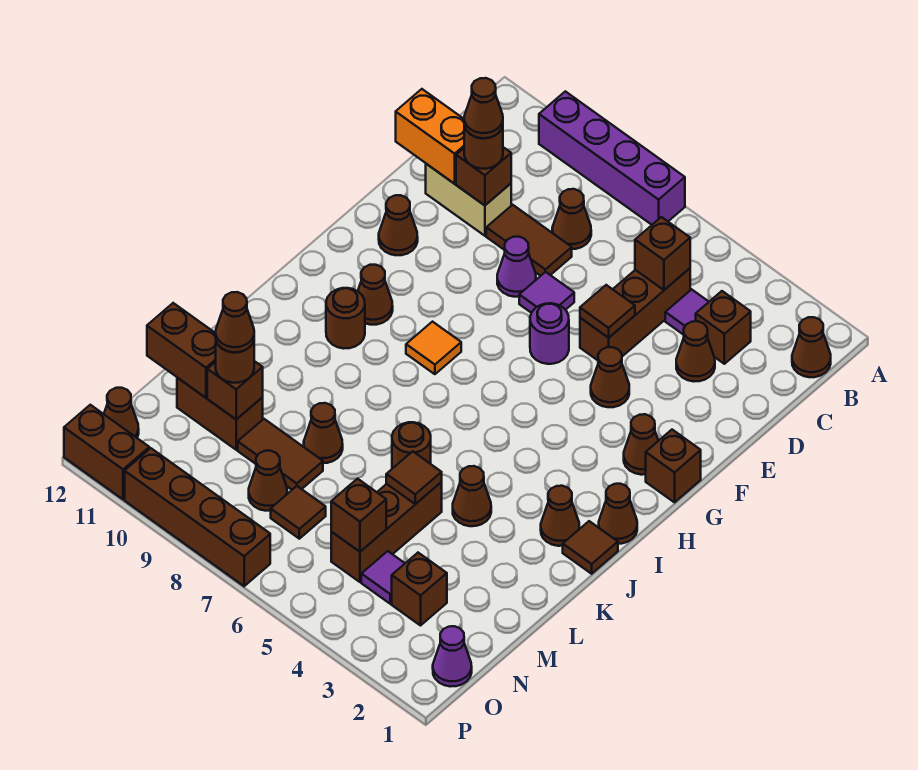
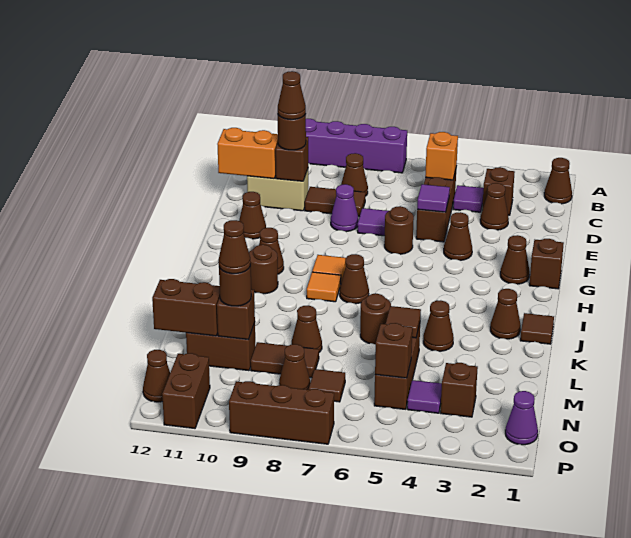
brown brick C5 level 2 -> orange brick C5 level 2
brown tile E5 level 2 -> purple tile E5 level 2
purple round brick F6 level 1 -> brown round brick F6 level 1
brown cone I1 level 1 -> brown cone I7 level 1
none -> orange tile I8 level 1
brown brick P7:P10 level 1 -> brown brick P7:P9 level 1
brown brick P11:P12 level 1 -> brown brick O11:P11 level 1

